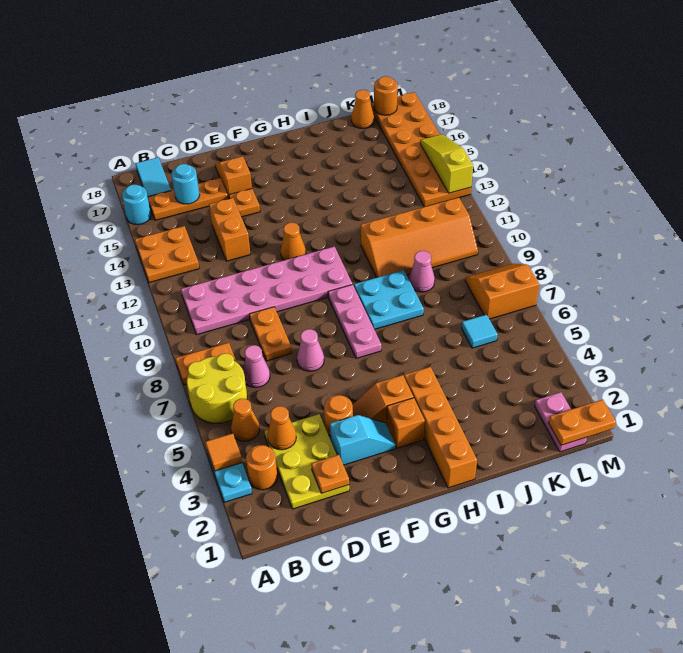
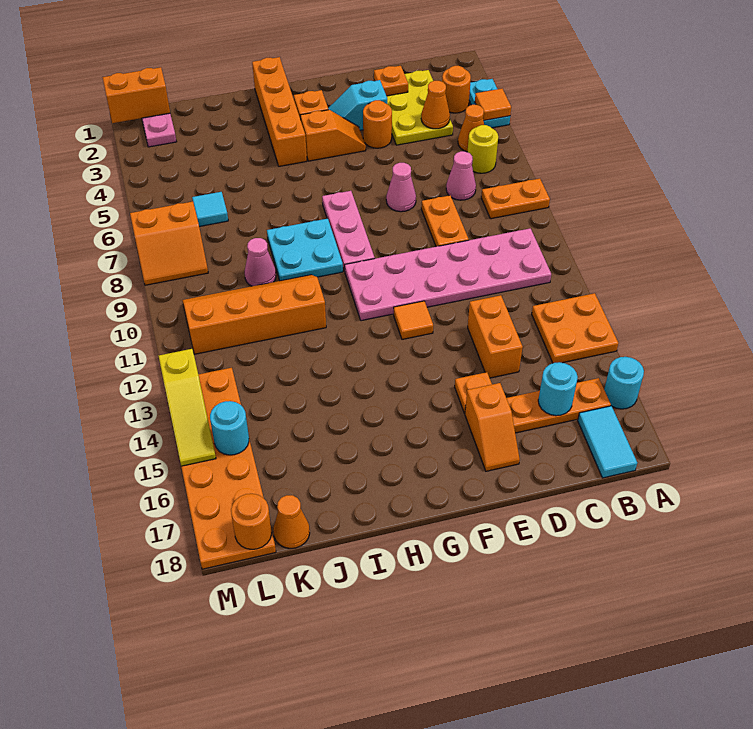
yellow round brick A6:B7 level 1 -> yellow round brick B6 level 1
orange cone F12 level 1 -> orange tile F12 level 1
orange plate L1:M1 level 2 -> orange brick L1:M1 level 2
none -> cyan round brick L15 level 2

